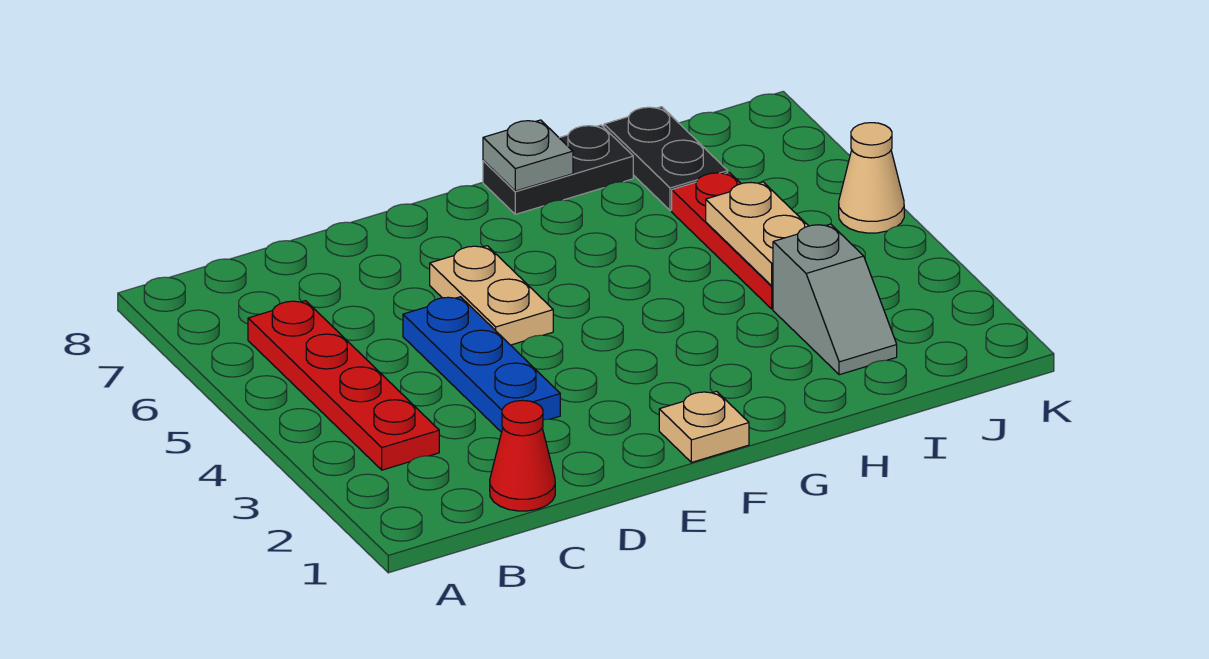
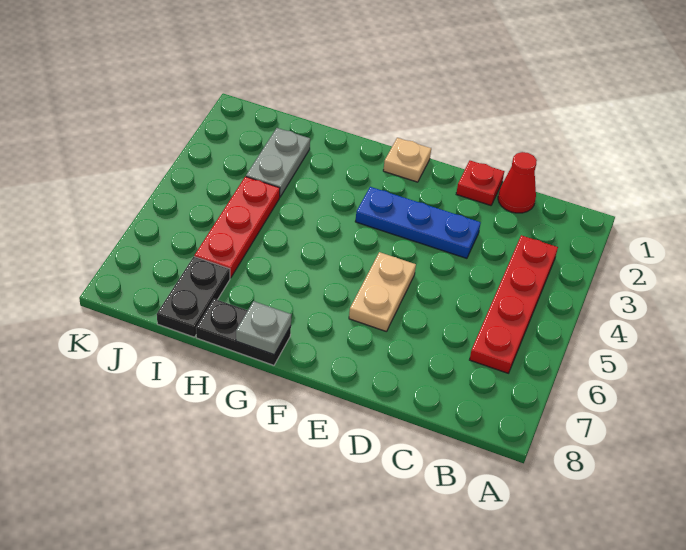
none -> red plate D1 level 1
blue plate D3:D5 level 1 -> blue plate D3:F3 level 1
grey slope I2:I3 level 1 top 3 -> grey plate I2:I3 level 1
tan plate I4:I5 level 2 -> none
tan cone K5 level 1 -> none

